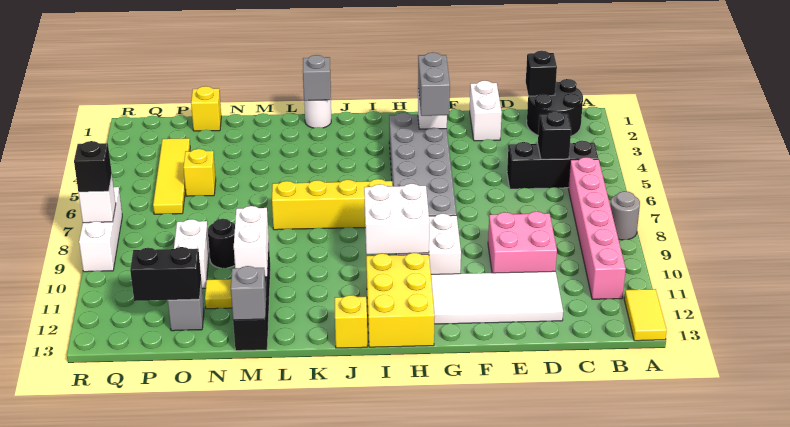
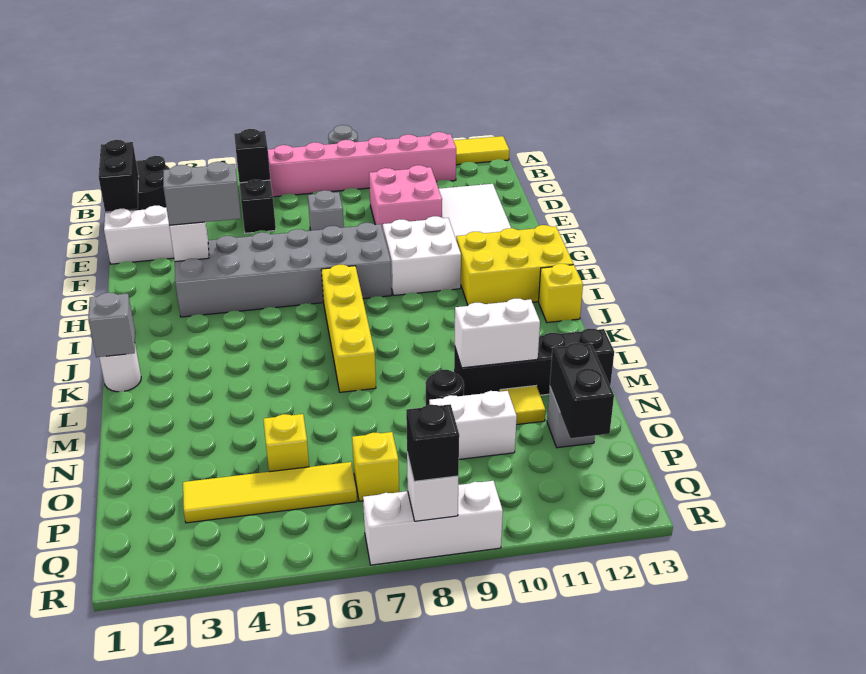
black brick C1 level 2 -> black brick C1:D1 level 2
white brick H9:I10 level 2 -> none
grey brick M13 level 2 -> grey brick E7 level 1
yellow brick O1 level 1 -> yellow brick P7 level 1

